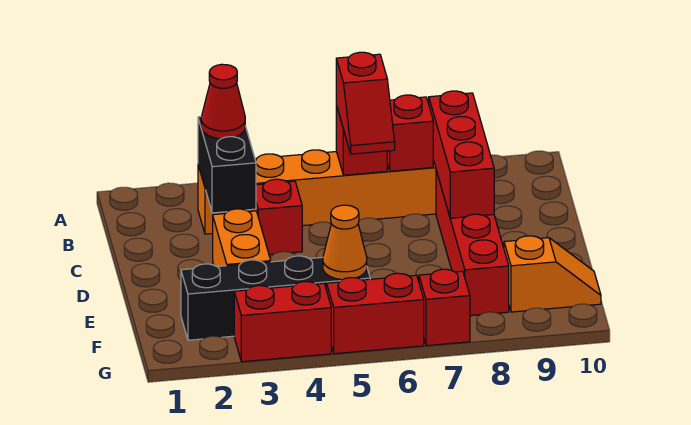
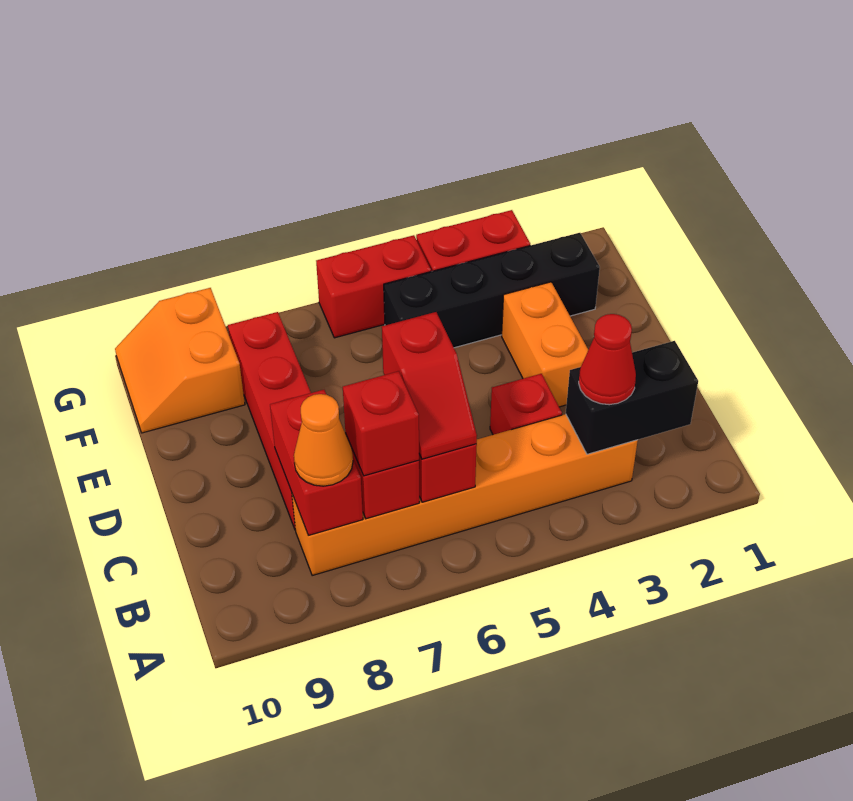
black brick B3:C3 level 2 -> black brick B2:B3 level 2
red slope B6:C6 level 3 top B -> red slope B6:C6 level 3 top C
red brick B8:D8 level 2 -> red brick B8:C8 level 2
orange cone F5 level 2 -> orange cone B8 level 3
orange slope F9:F10 level 1 top 9 -> orange slope F9:G10 level 1 top 9
red brick G7 level 1 -> red brick B7 level 3

